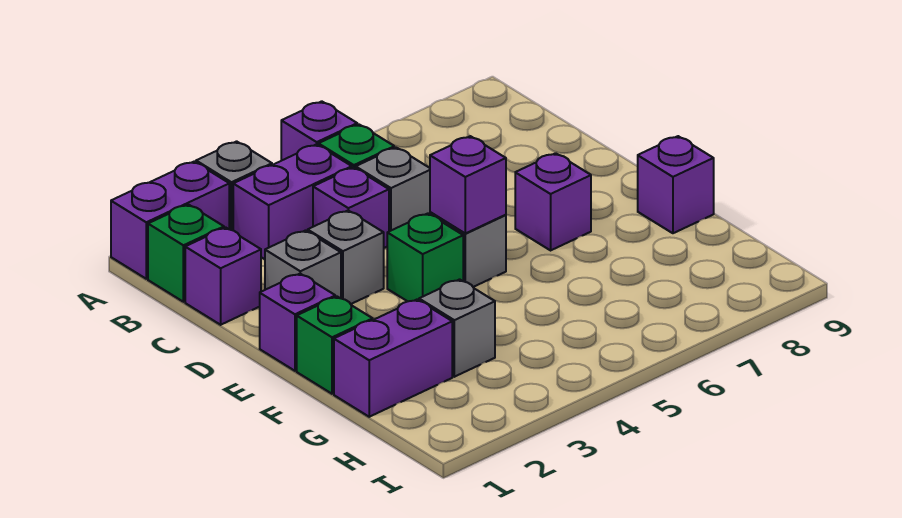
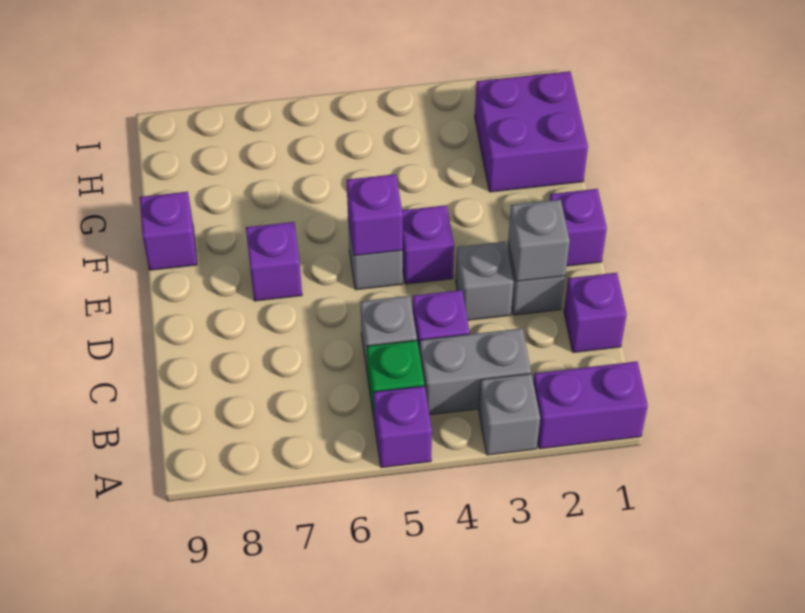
green brick B1 level 1 -> none
purple brick B3:B4 level 1 -> grey brick B3:B4 level 1
green brick E4 level 1 -> purple brick E4 level 1
green brick F1 level 1 -> none
purple brick G1:G2 level 1 -> purple brick G1:H2 level 1
grey brick G3 level 1 -> grey brick D2 level 2

